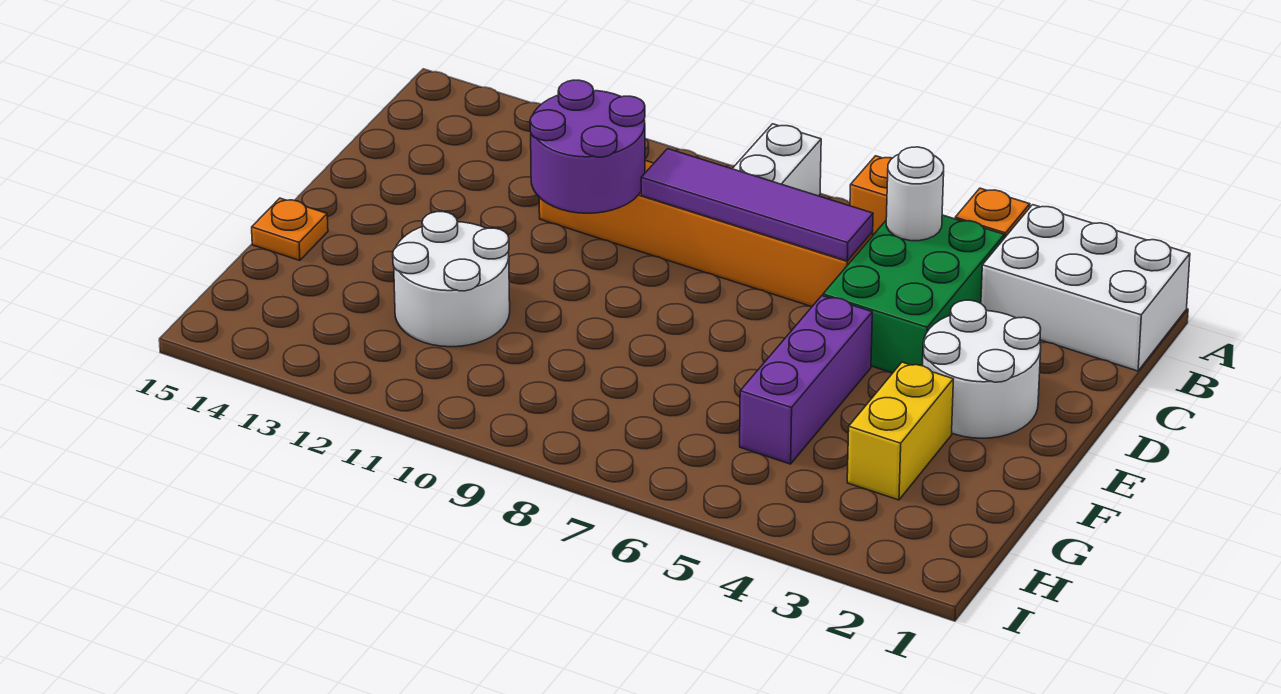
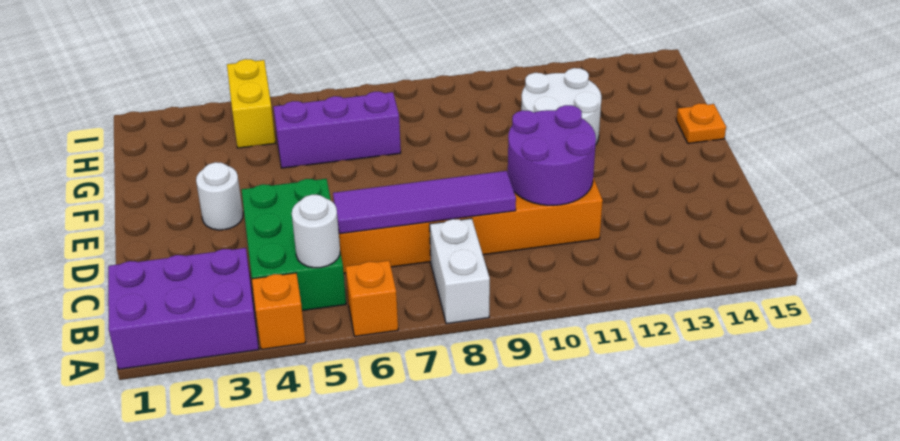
white brick A1:B3 level 1 -> purple brick A1:B3 level 1
white round brick D2:E3 level 1 -> white round brick E3 level 1
purple brick E5:G5 level 1 -> purple brick G5:G7 level 1
yellow brick F3:G3 level 1 -> yellow brick H4:I4 level 1

